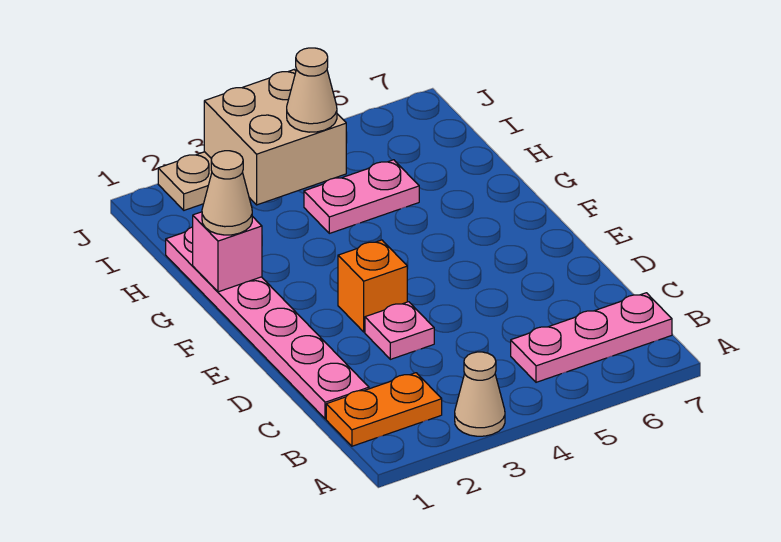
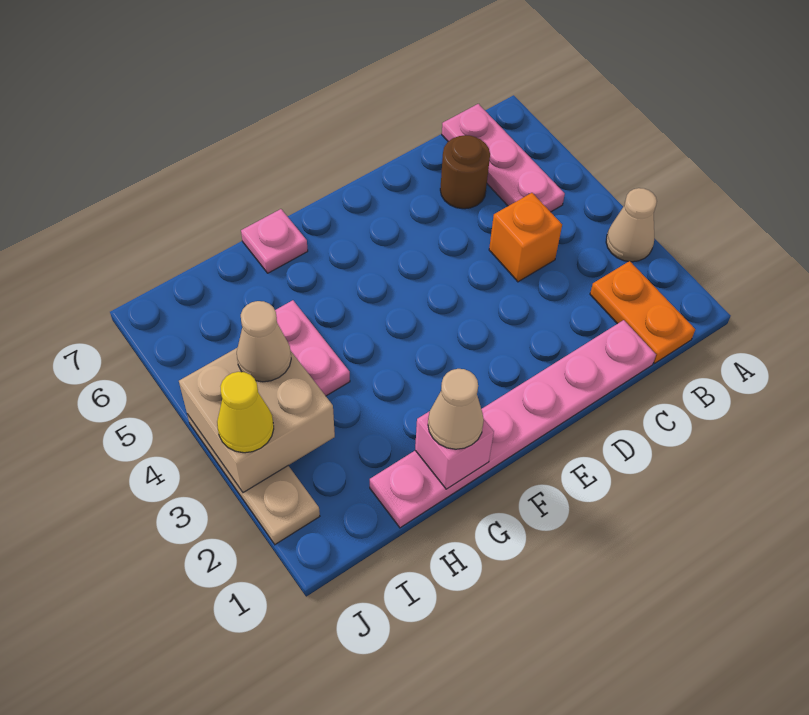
none -> brown round brick C6 level 1
pink plate D3 level 1 -> pink plate G7 level 1
orange brick E3 level 1 -> orange brick C4 level 1
none -> yellow cone J3 level 3

